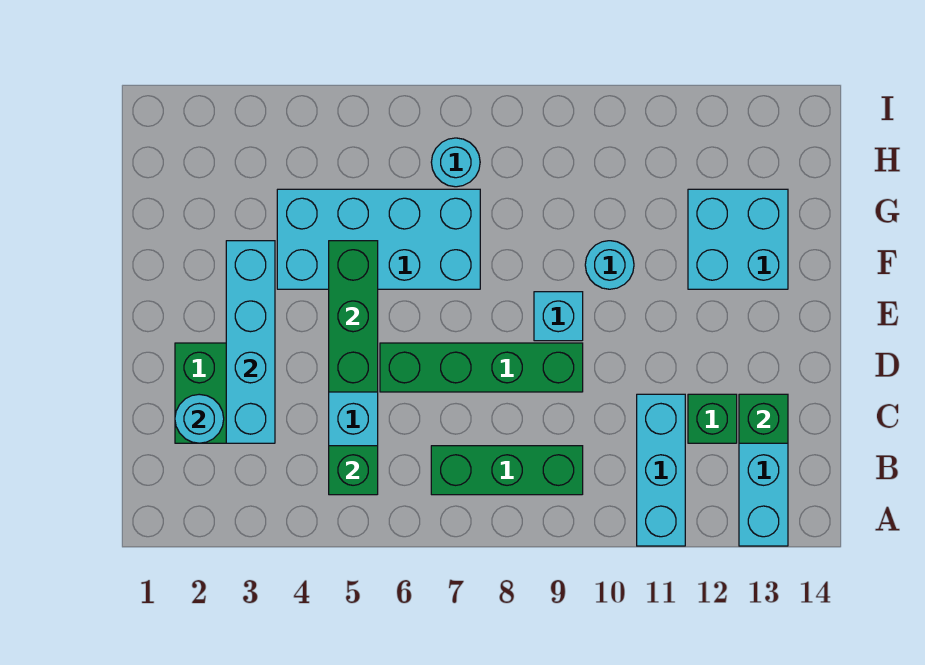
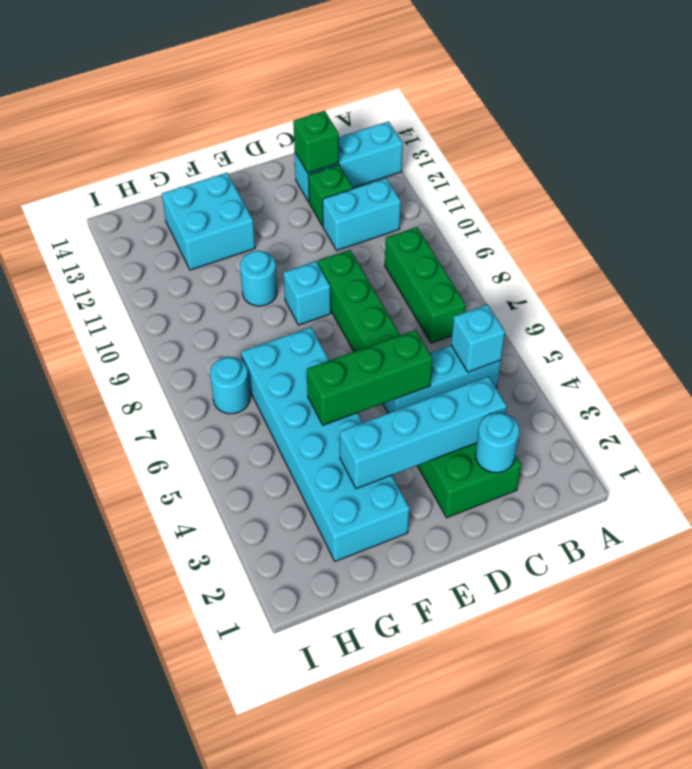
cyan brick A11:C11 level 1 -> cyan brick B11:C11 level 1
green brick B5 level 2 -> cyan brick B5 level 2
cyan brick F4:G7 level 1 -> cyan brick F2:G7 level 1

